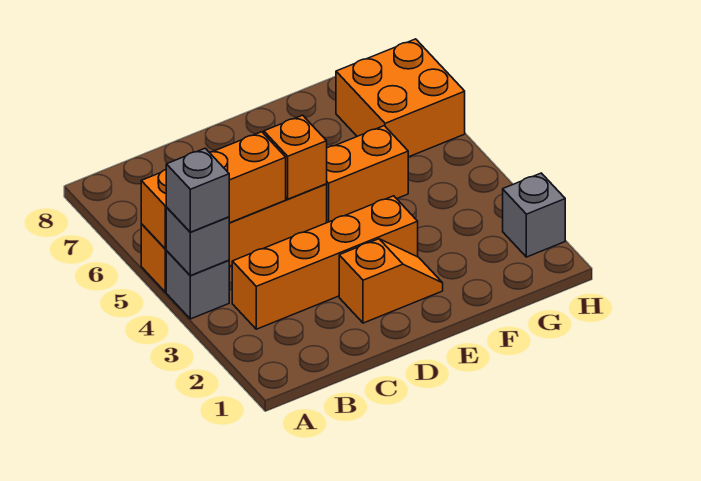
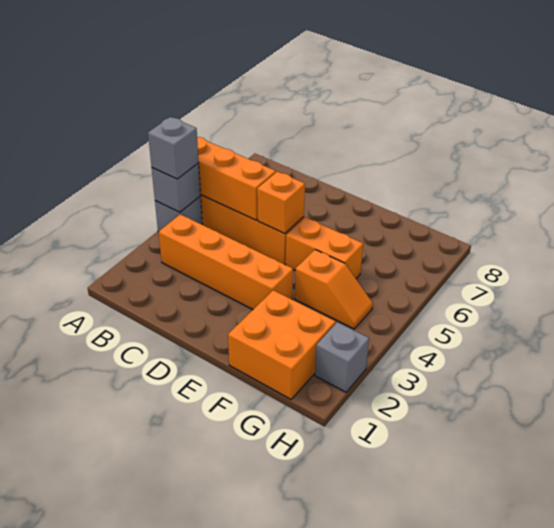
orange slope D2:E2 level 1 top D -> orange slope F4:G4 level 1 top F
orange brick G6:H7 level 1 -> orange brick F1:G2 level 1

